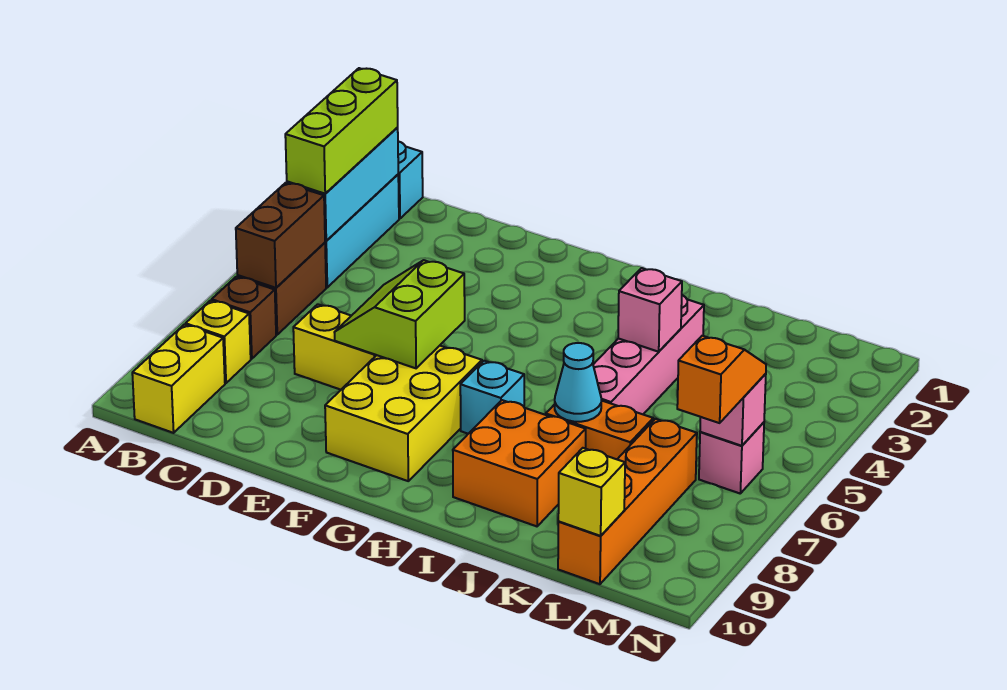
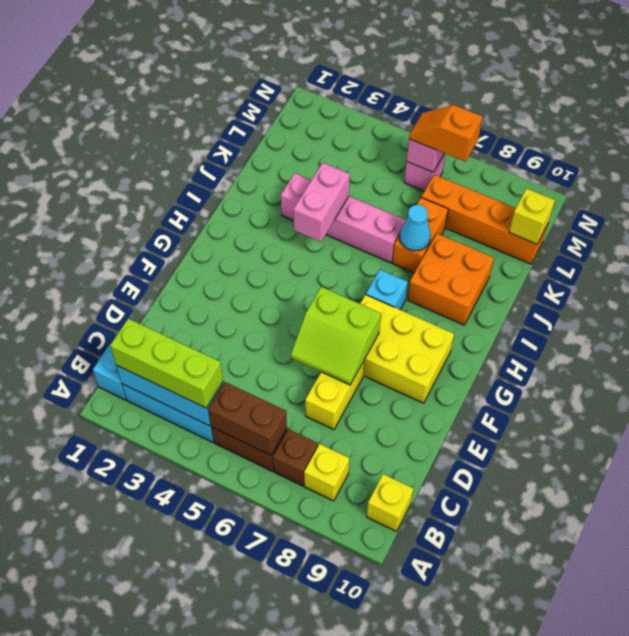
yellow brick B9:B10 level 1 -> yellow brick B10 level 1
pink brick J4 level 2 -> pink brick I4:J4 level 2

